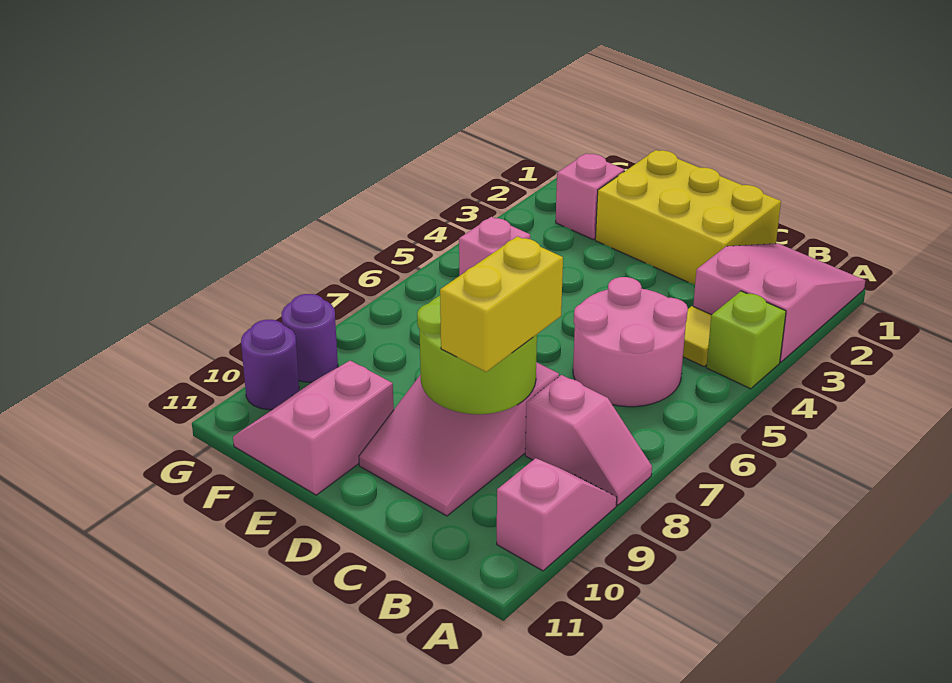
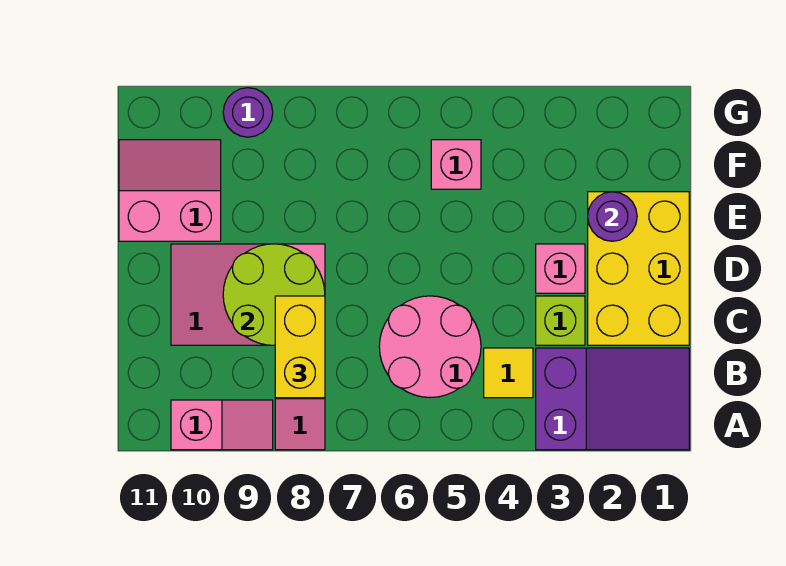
pink slope A1:B3 level 1 top 3 -> purple slope A1:B3 level 1 top 3
lime brick A4 level 1 -> lime brick C3 level 1
yellow brick C8:C9 level 3 -> yellow brick B8:C8 level 3
pink brick F2 level 1 -> pink brick D3 level 1
purple round brick G10 level 1 -> purple round brick E2 level 2

